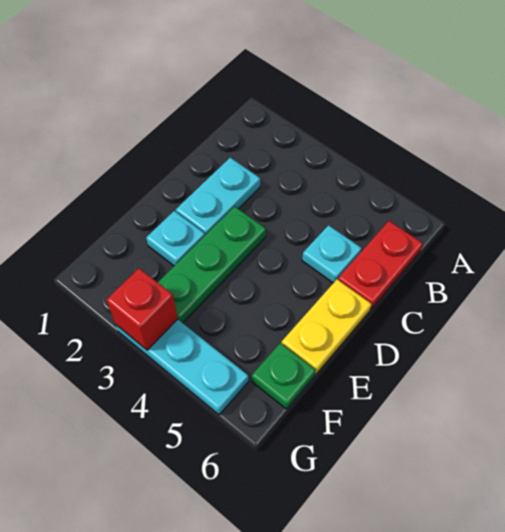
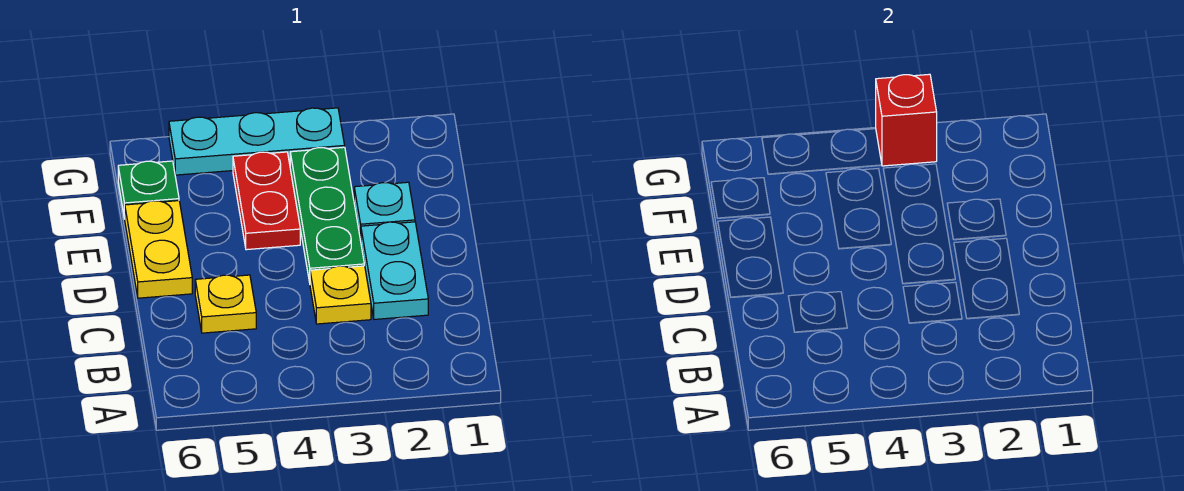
red plate B6:C6 level 1 -> red plate E4:F4 level 1
none -> yellow plate C3 level 1
cyan plate C5 level 1 -> yellow plate C5 level 1

